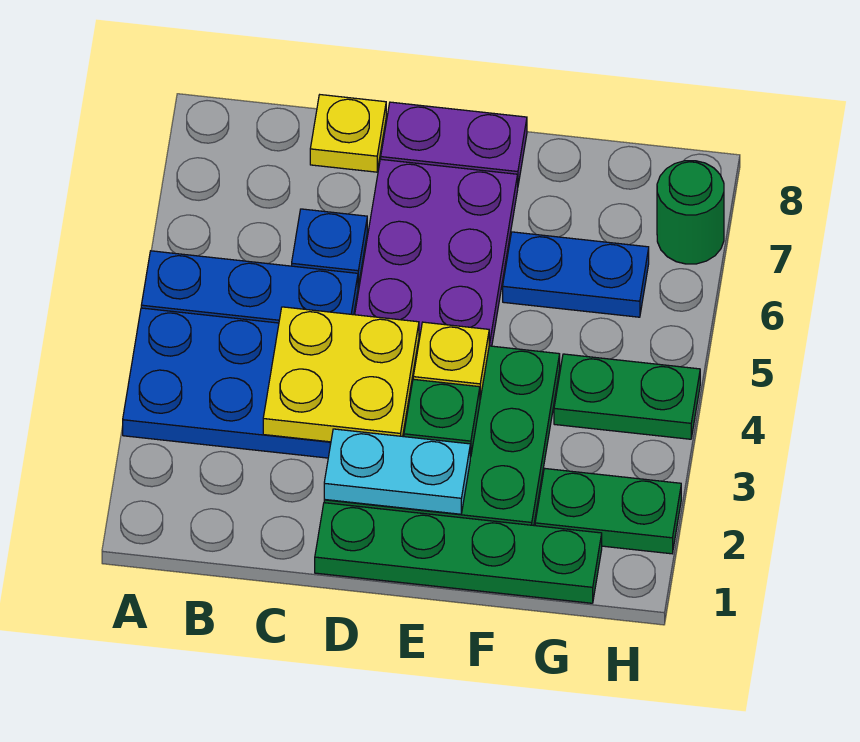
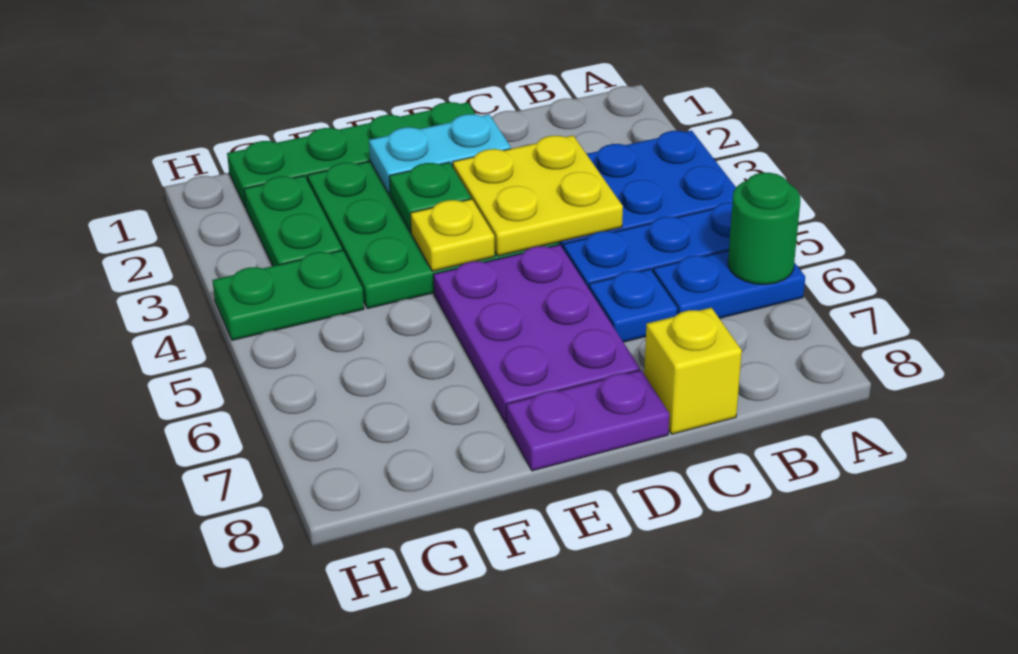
yellow plate C8 level 1 -> yellow brick C8 level 1
blue plate F6:G6 level 1 -> blue plate A6:B6 level 1
green plate G2:H2 level 1 -> green plate G2:G3 level 1
green round brick H7 level 1 -> green round brick A6 level 2

